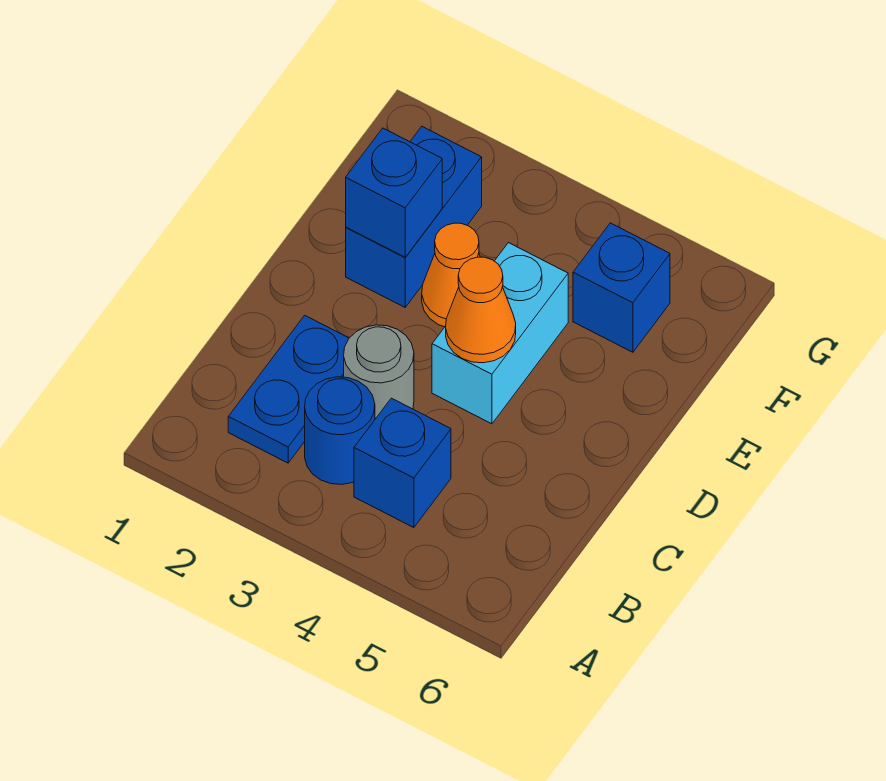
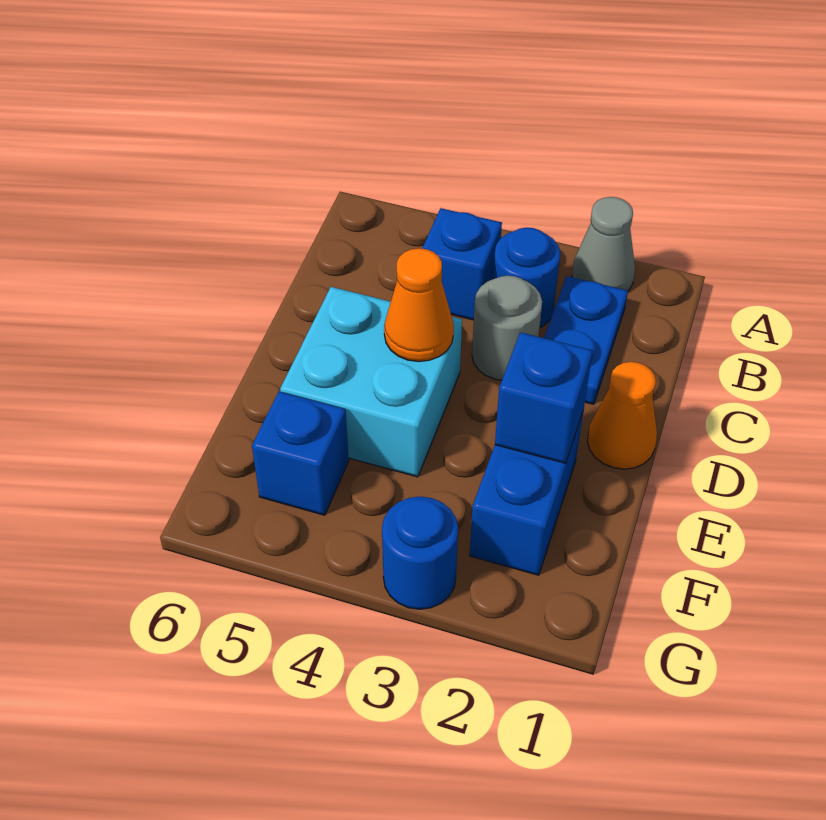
none -> grey cone A2 level 1
cyan brick D4:E4 level 1 -> cyan brick D4:E5 level 1
orange cone E3 level 1 -> orange cone D1 level 1
none -> blue round brick G3 level 1

